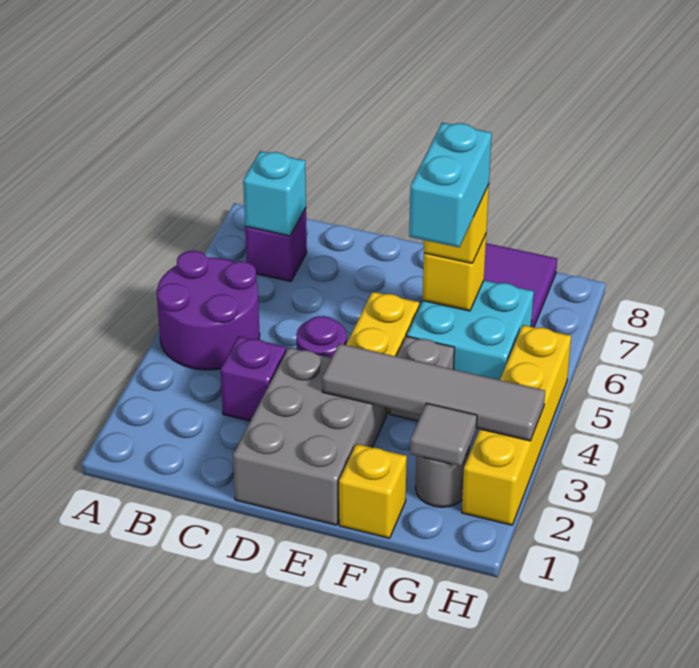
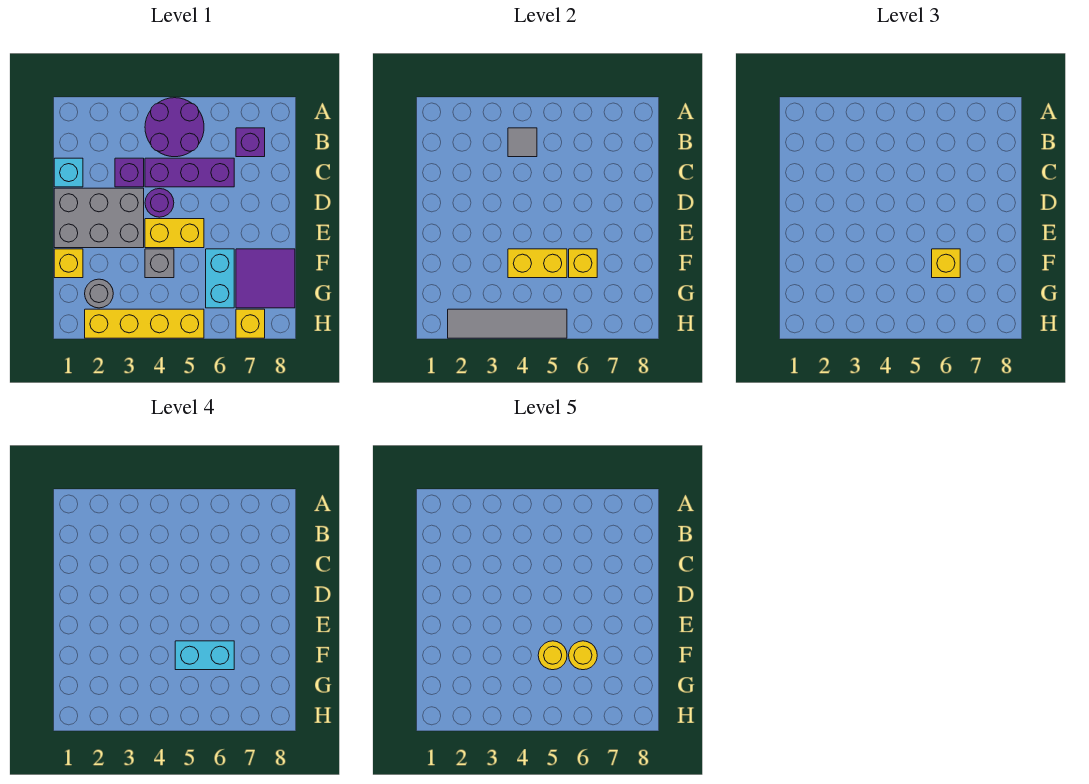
cyan brick B7 level 2 -> cyan brick C1 level 1
none -> purple brick C4:C6 level 1
grey tile E3:H3 level 2 -> grey tile H2:H5 level 2
none -> yellow brick F4:F5 level 2
cyan brick F5:G6 level 1 -> cyan brick F6:G6 level 1
none -> yellow round brick F5 level 5
none -> yellow round brick F6 level 5
grey tile G2 level 2 -> grey tile B4 level 2
none -> yellow brick H7 level 1

